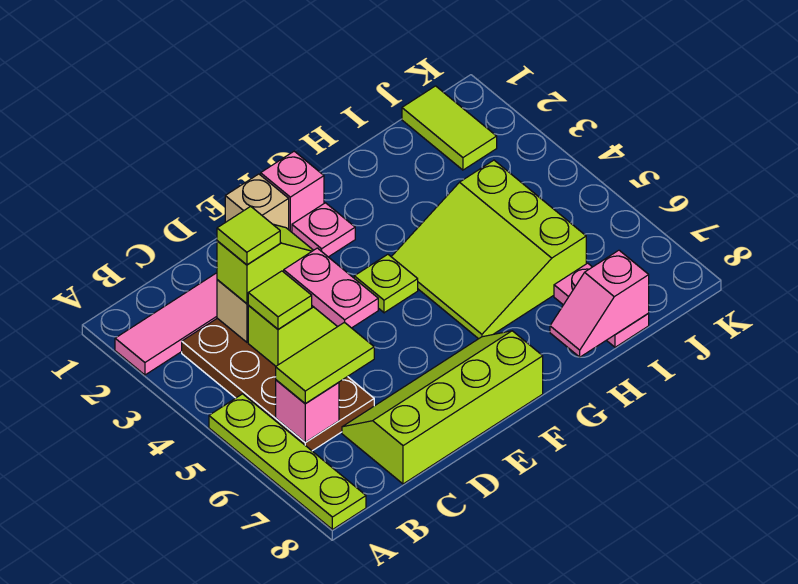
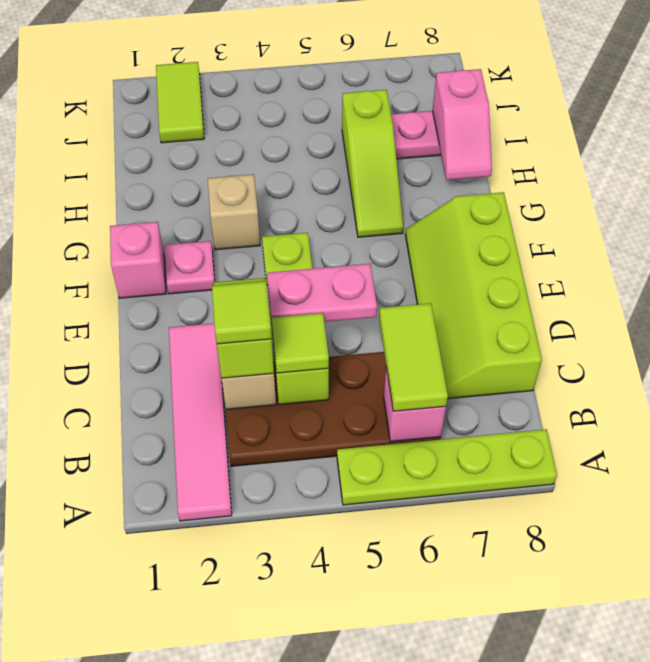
tan brick E1 level 1 -> tan brick G3 level 1
lime slope G4:I6 level 1 top I -> lime slope G6:I6 level 1 top I
lime tile J1:J2 level 1 -> lime tile J2:K2 level 1

